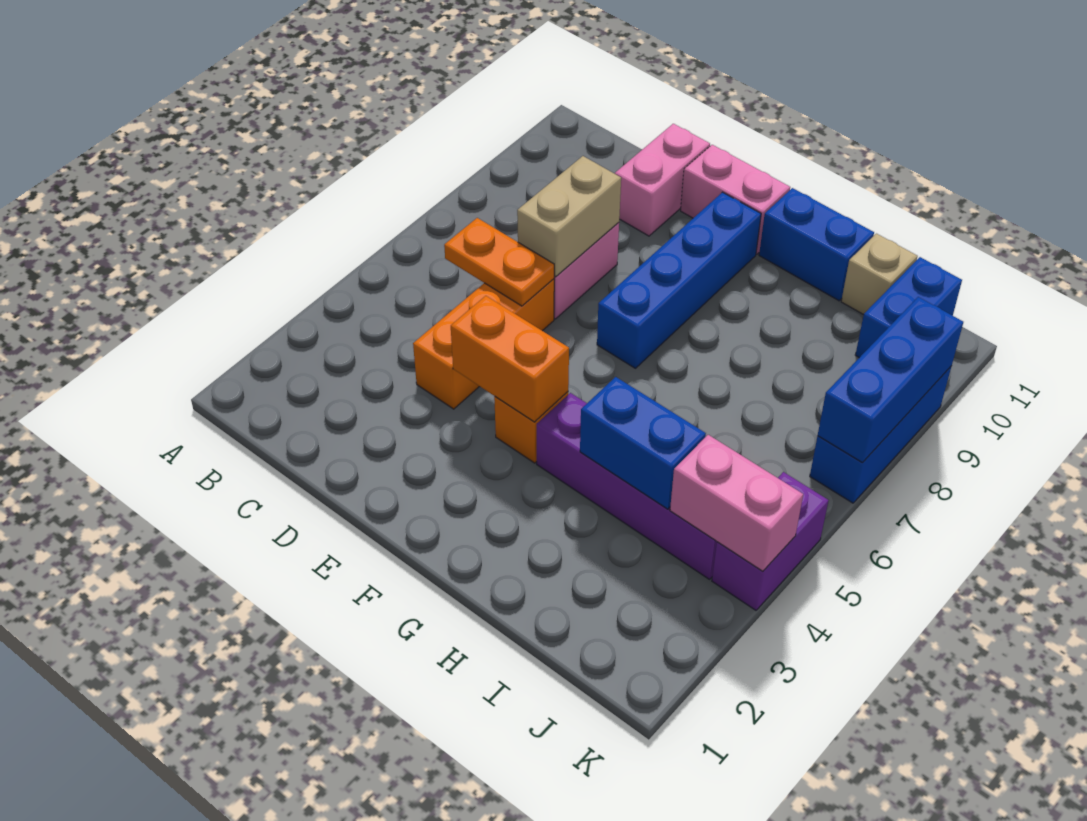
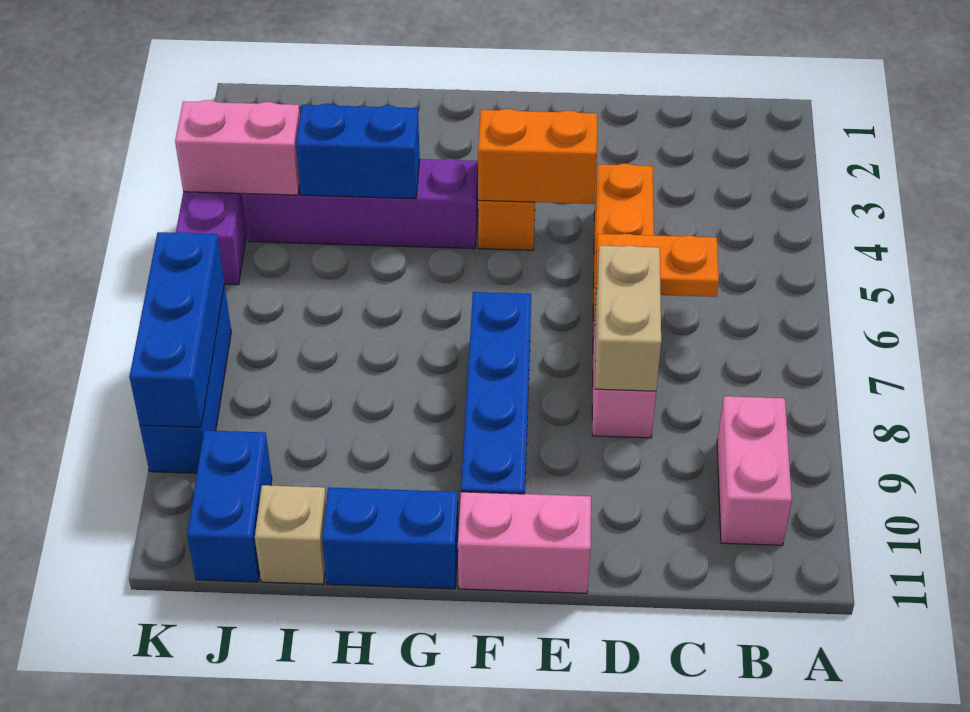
pink brick D10:D11 level 1 -> pink brick B9:B10 level 1

